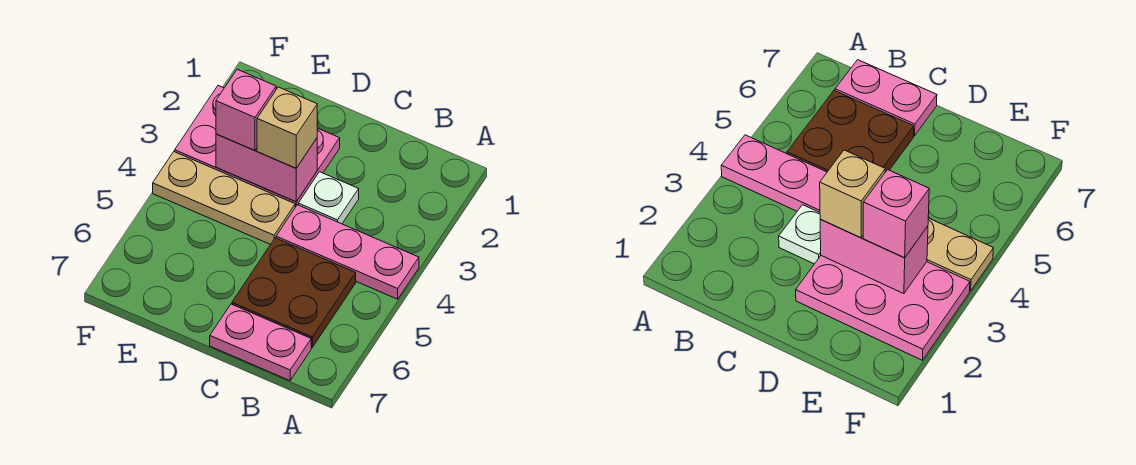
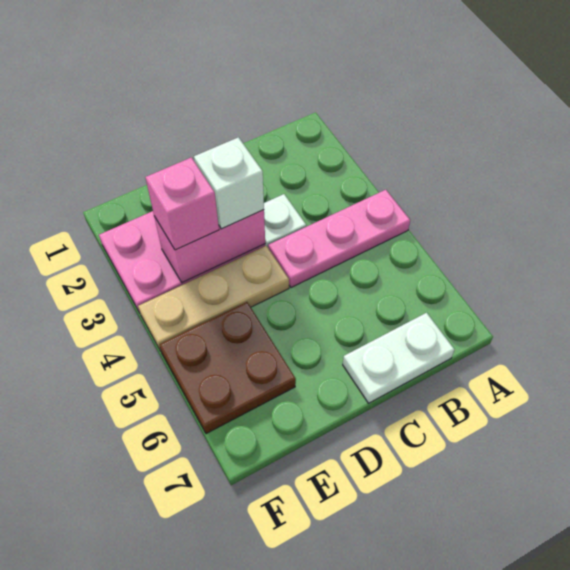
brown plate B5:C6 level 1 -> brown plate E5:F6 level 1
pink plate B7:C7 level 1 -> white plate B7:C7 level 1
tan brick D3 level 3 -> white brick D3 level 3

